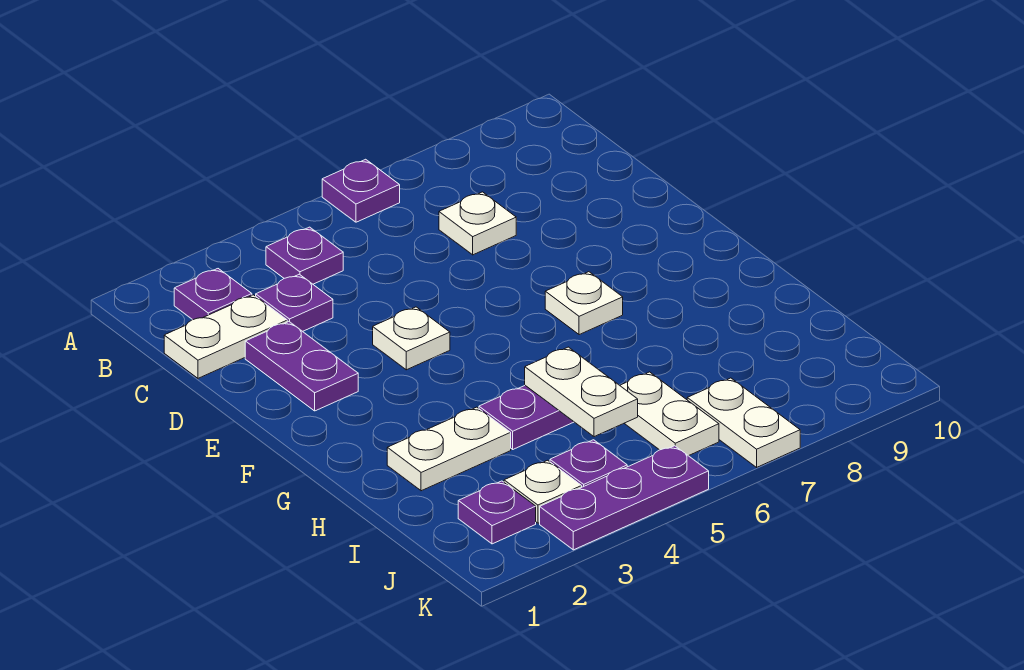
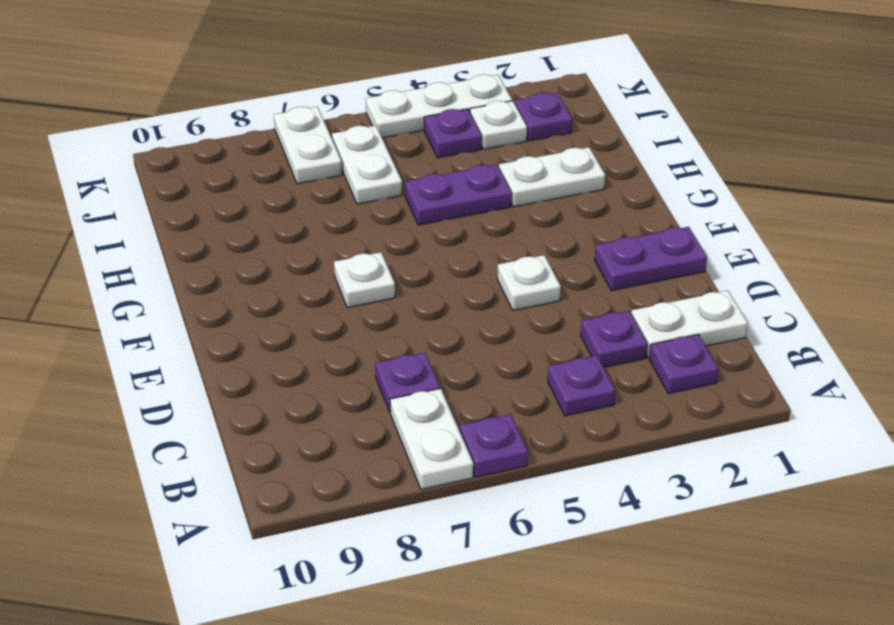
white plate C7 level 1 -> purple plate C7 level 1
purple plate D2:E2 level 1 -> purple plate E1:E2 level 1
white plate H5:I5 level 2 -> white plate A7:B7 level 1
purple plate K3:K5 level 1 -> white plate K3:K5 level 1

